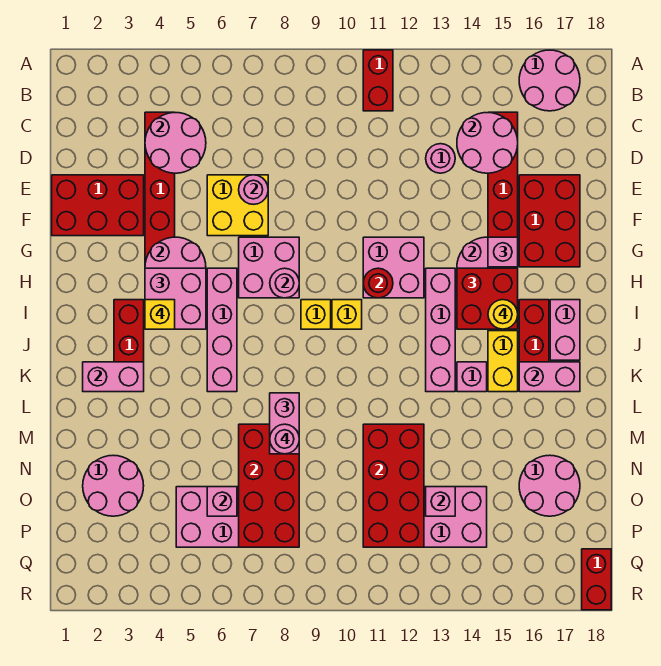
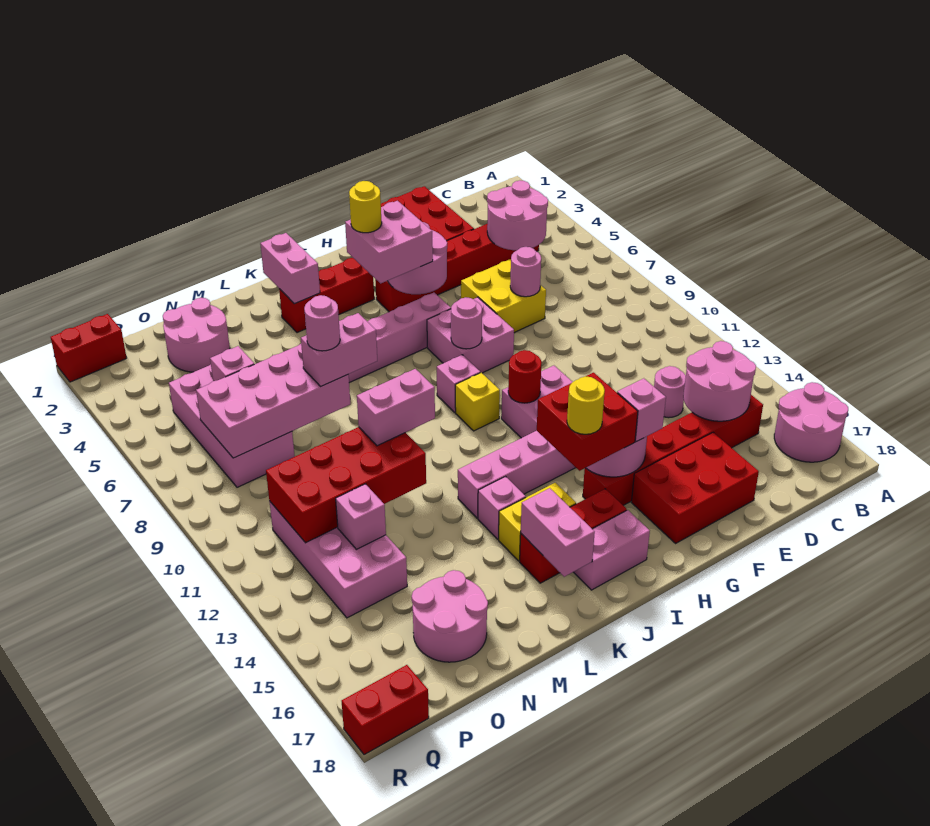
red brick A11:B11 level 1 -> red brick Q1:R1 level 1
yellow brick I4 level 4 -> yellow round brick I4 level 4
yellow brick I9 level 1 -> pink brick I9 level 1
none -> pink brick L11:M11 level 3
red brick M7:P8 level 2 -> pink brick M7:P8 level 2

